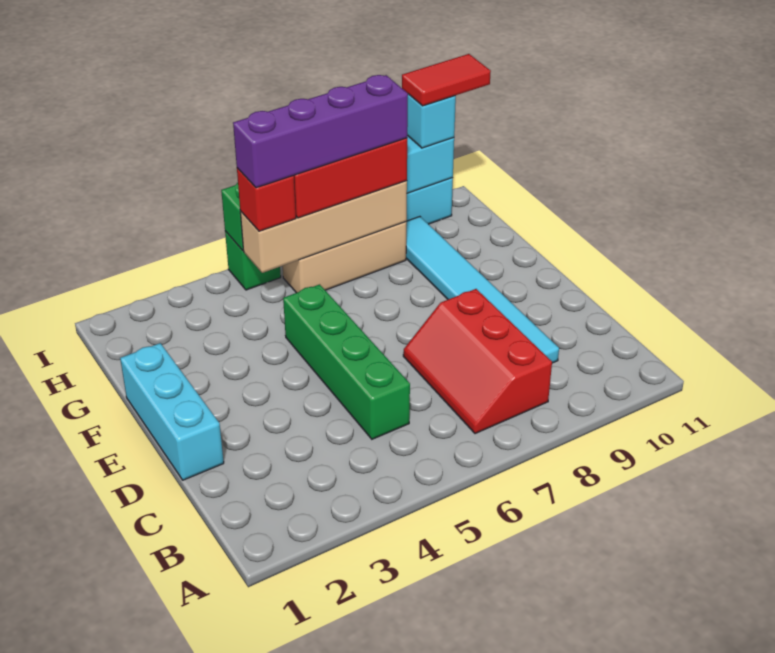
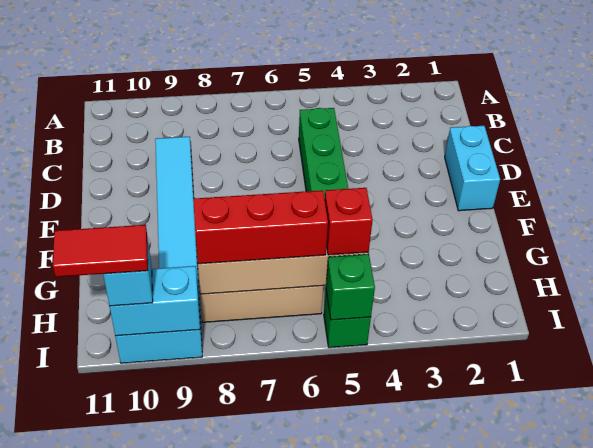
red slope B7:D8 level 1 top 8 -> none
cyan brick D1:F1 level 1 -> cyan brick D1:E1 level 1
purple brick H5:H8 level 4 -> none

